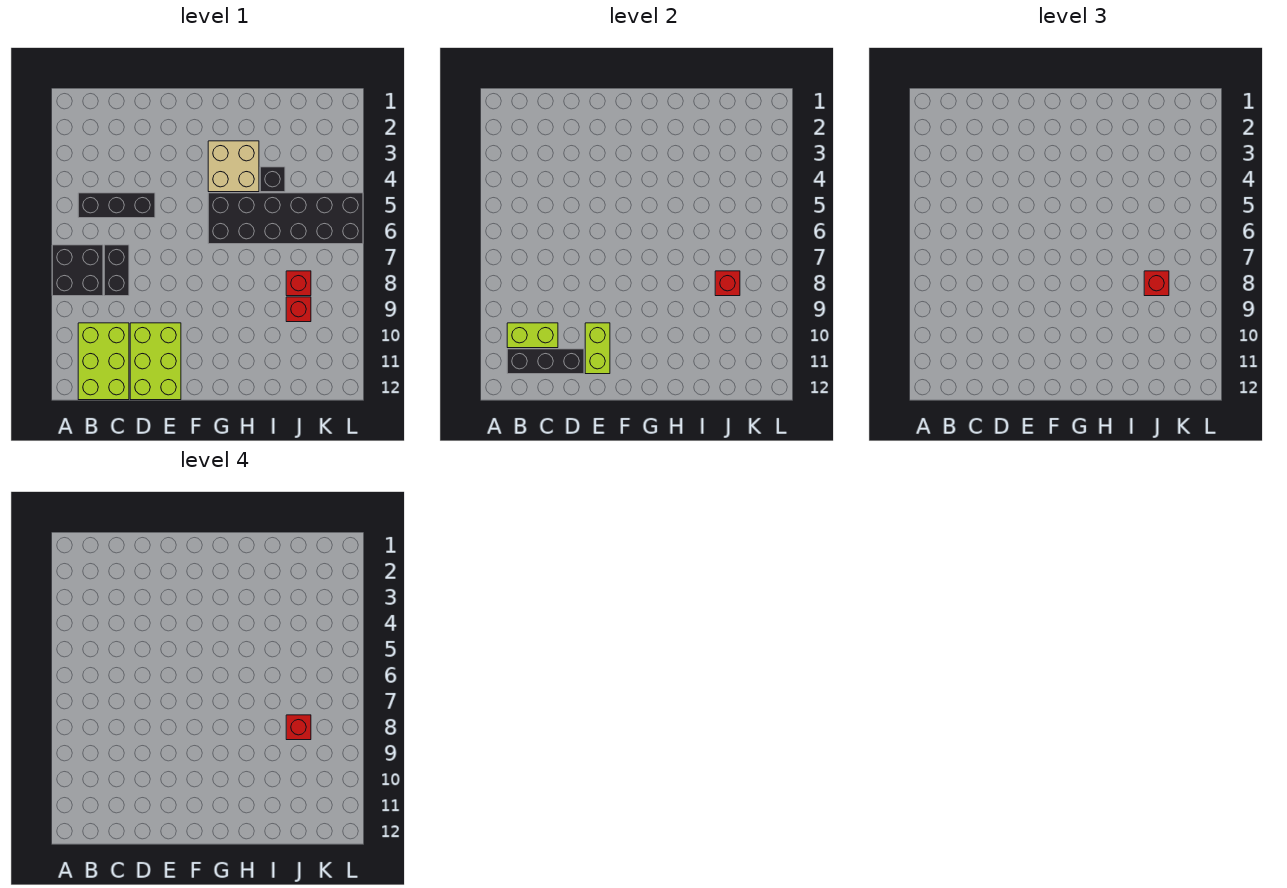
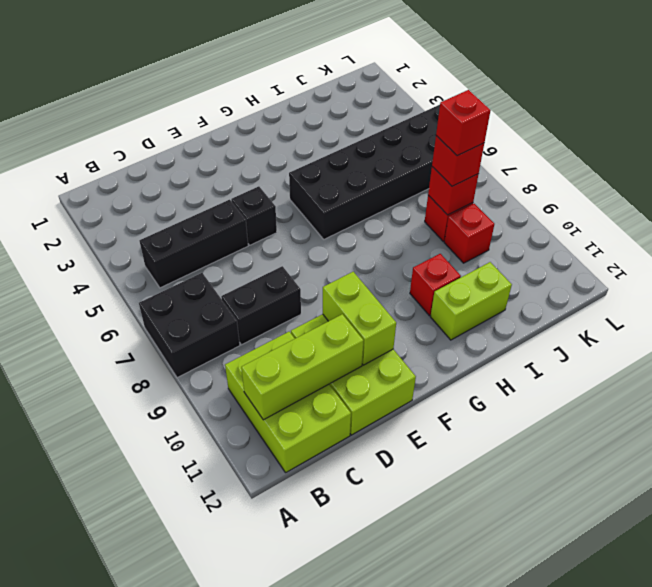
lime brick B10:C10 level 2 -> lime brick H11:I11 level 1
black brick B11:D11 level 2 -> lime brick B11:D11 level 2
black brick C7:C8 level 1 -> black brick C8:D8 level 1
tan brick G3:H4 level 1 -> none
none -> red brick H10 level 1
black brick I4 level 1 -> black brick E5 level 1

